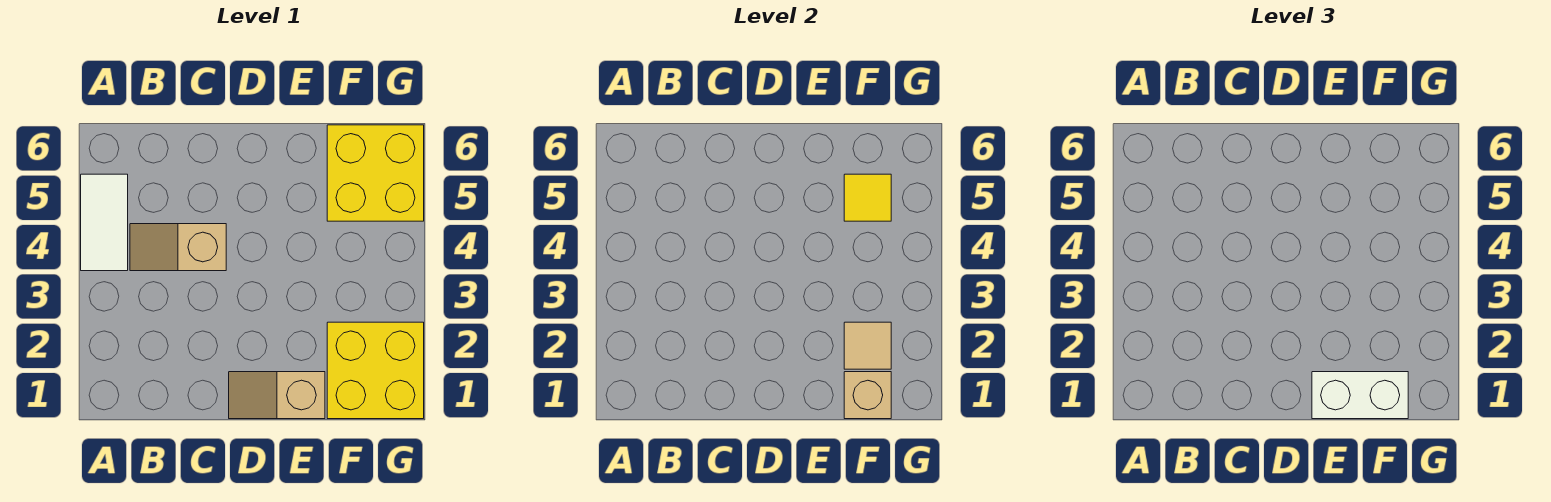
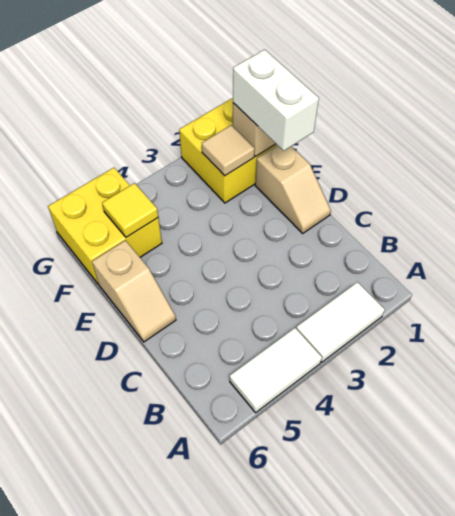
none -> white tile A2:A3 level 1
tan slope B4:C4 level 1 top C -> tan slope D6:E6 level 1 top E

